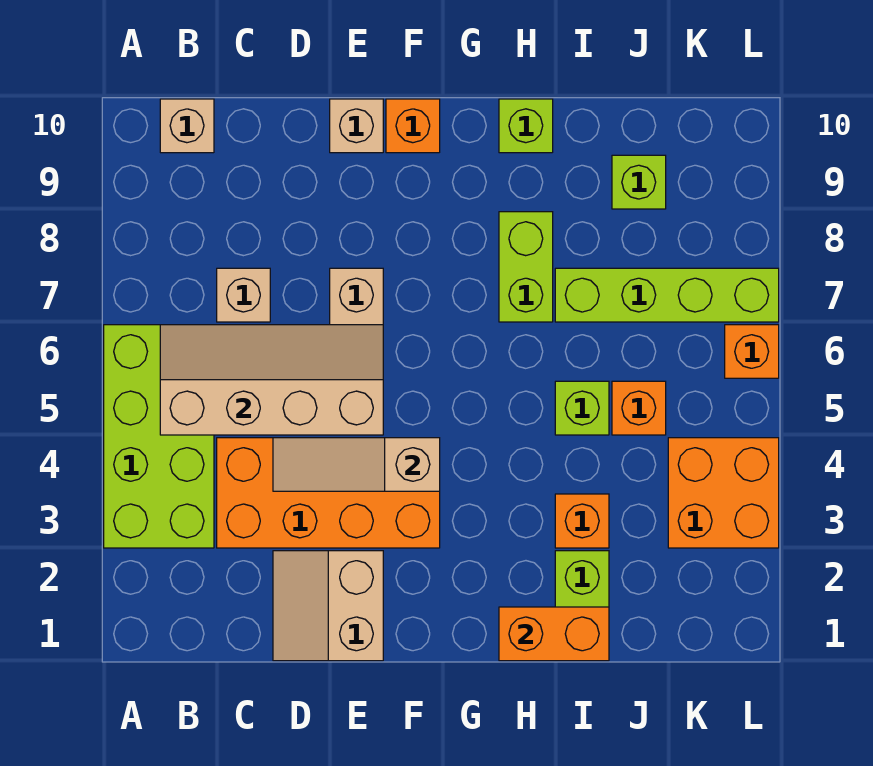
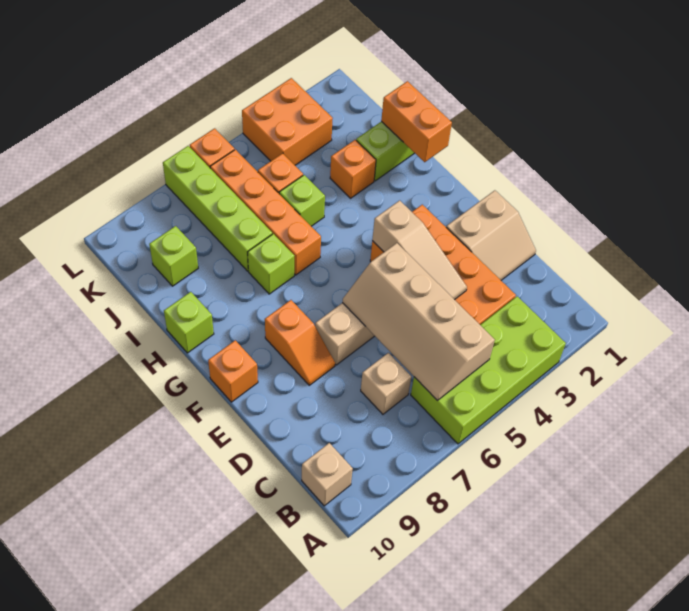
none -> orange slope E8:F8 level 1 top F
tan brick E10 level 1 -> none
none -> orange brick H6:K6 level 1
lime brick H7:H8 level 1 -> lime brick H7 level 1

